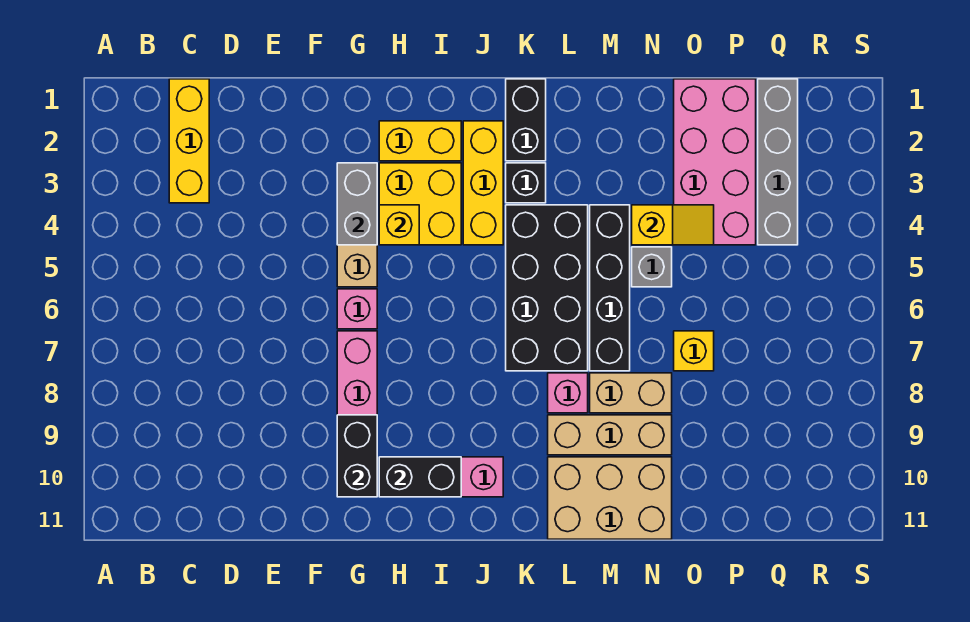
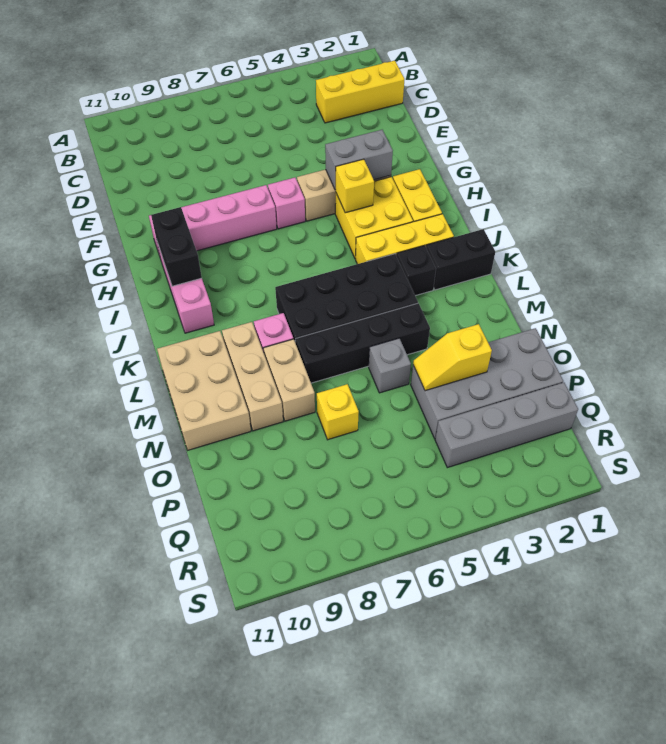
black brick G9:G10 level 2 -> none
yellow slope N4:O4 level 2 top N -> yellow slope O3:O4 level 2 top 3
pink brick O1:P4 level 1 -> grey brick O1:P4 level 1

